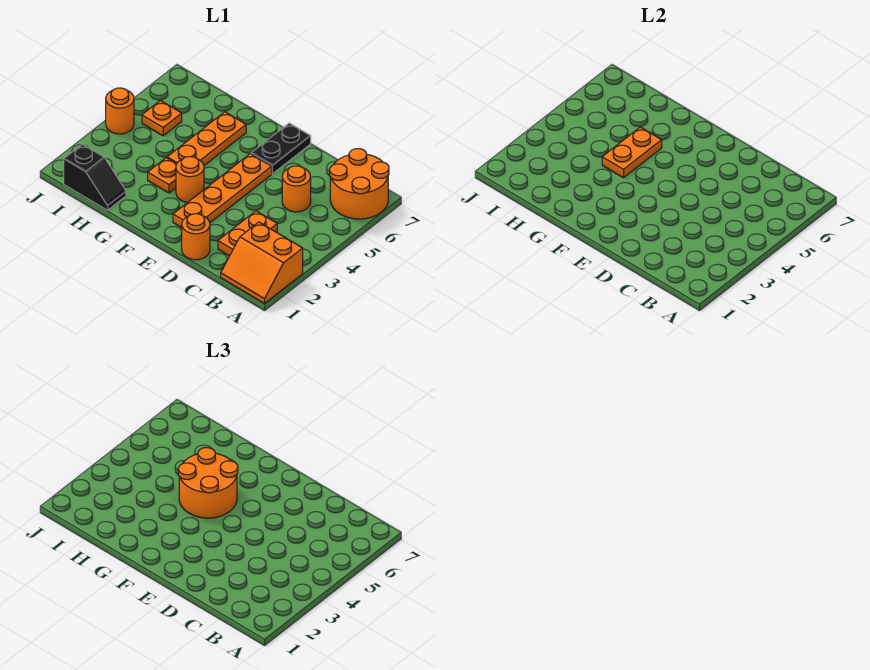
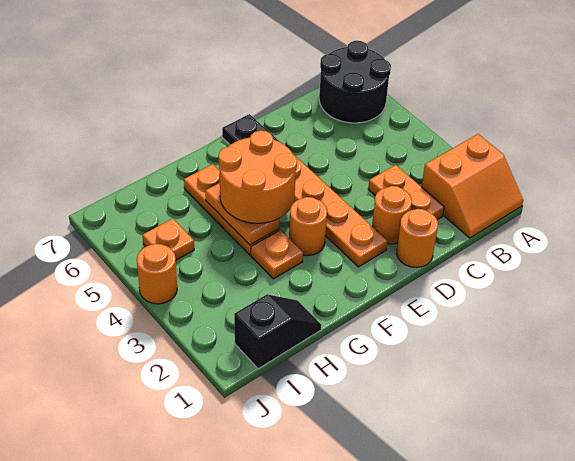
orange round brick A6:B7 level 1 -> black round brick A6:B7 level 1
orange round brick C5 level 1 -> orange round brick D2 level 1

